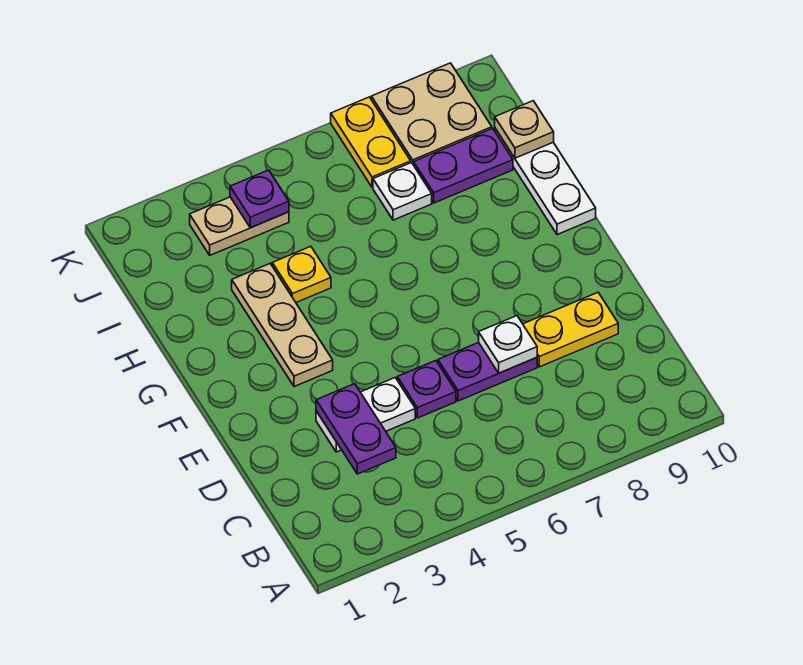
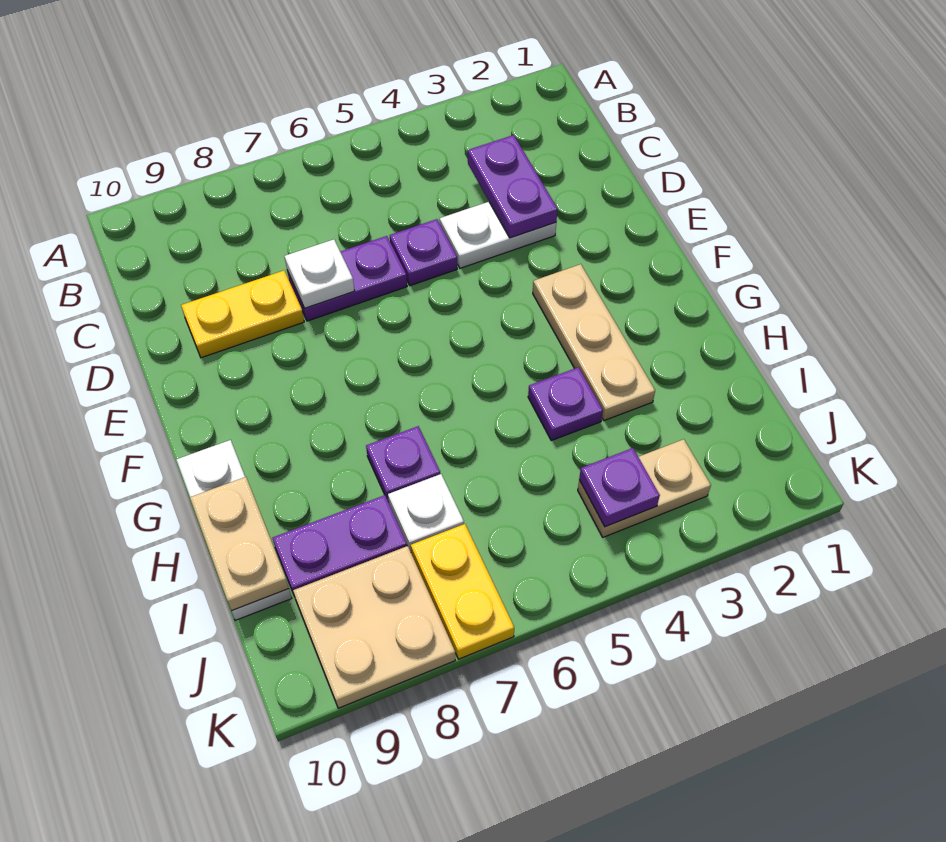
yellow plate H4 level 1 -> purple plate H4 level 1
none -> purple plate H7 level 1
tan plate I10 level 2 -> tan plate H10:I10 level 2

